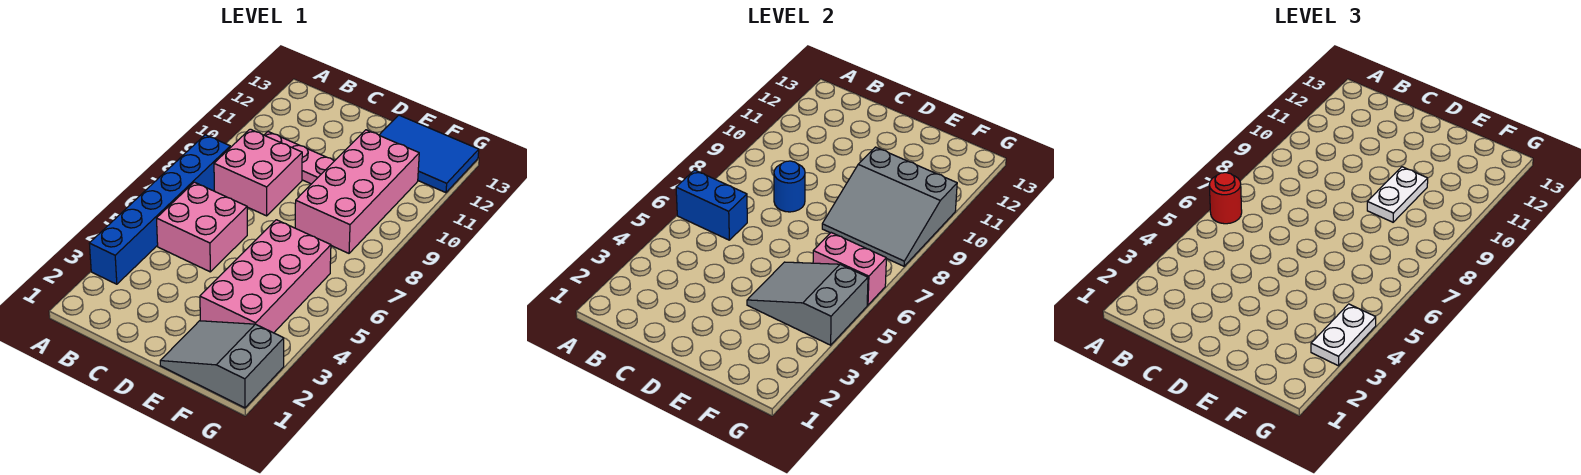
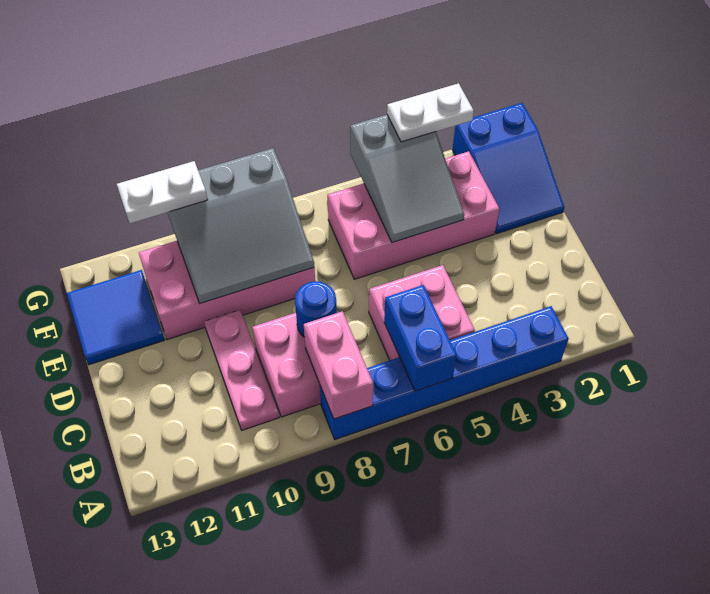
red round brick A6 level 3 -> none
grey slope E1:G2 level 1 top G -> blue slope E1:G2 level 1 top G
grey slope E8:G10 level 2 top 10 -> grey slope E8:G10 level 2 top G
white plate E9:E10 level 3 -> white plate G10:G11 level 3
blue tile E12:G13 level 1 -> blue tile E12:F13 level 1
pink brick F6:G6 level 2 -> pink brick A8:B8 level 2

